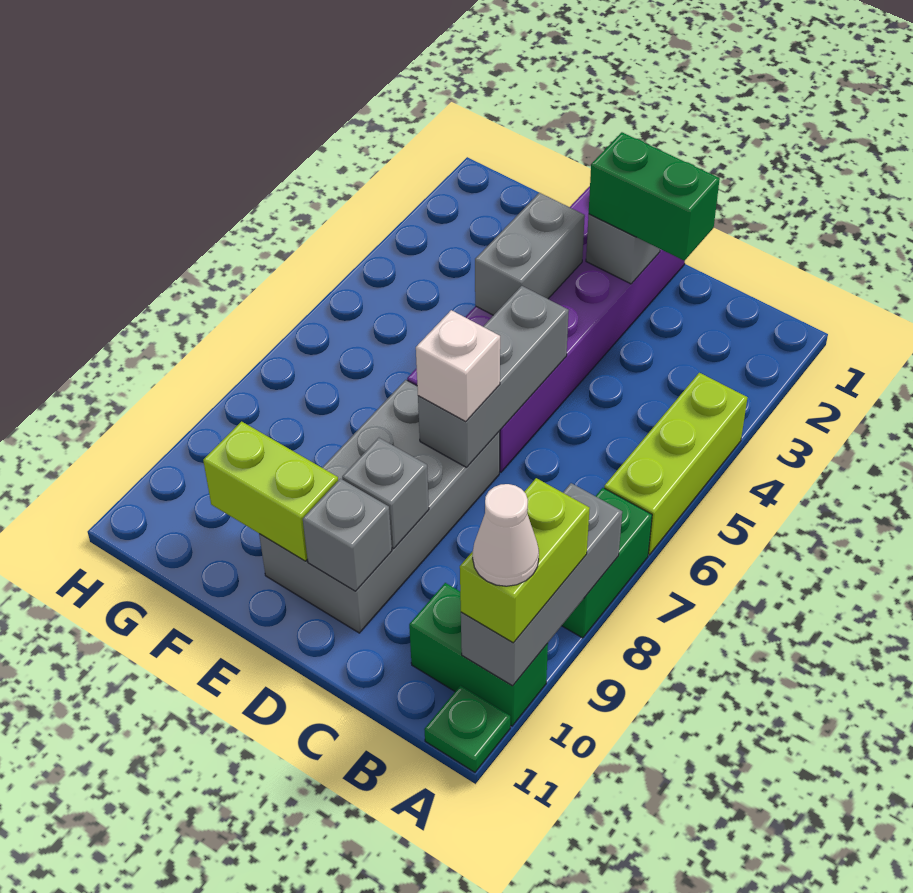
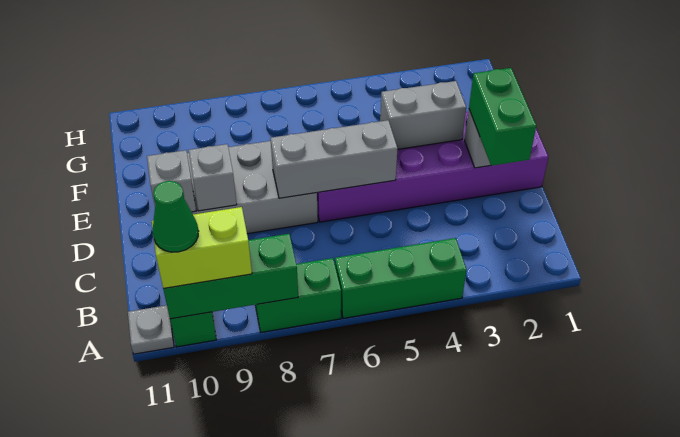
lime brick A4:A6 level 1 -> green brick A4:A6 level 1
grey brick A8:A10 level 2 -> green brick A8:A10 level 2
white cone A10 level 4 -> green cone A10 level 4
green plate A11 level 1 -> grey plate A11 level 1
white brick D7 level 3 -> none
lime brick E10:F10 level 2 -> none

